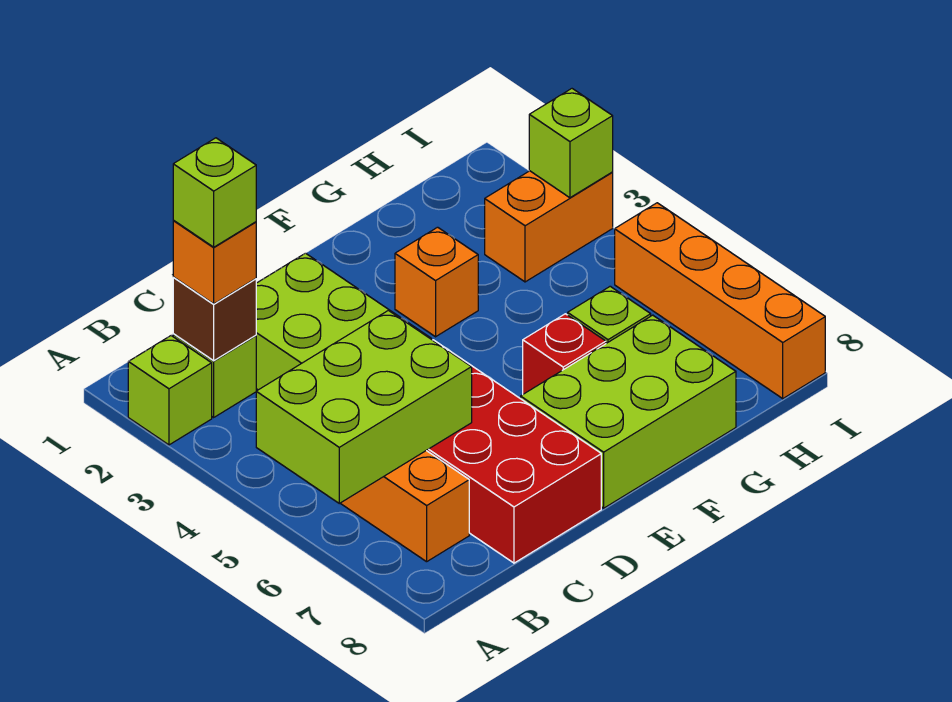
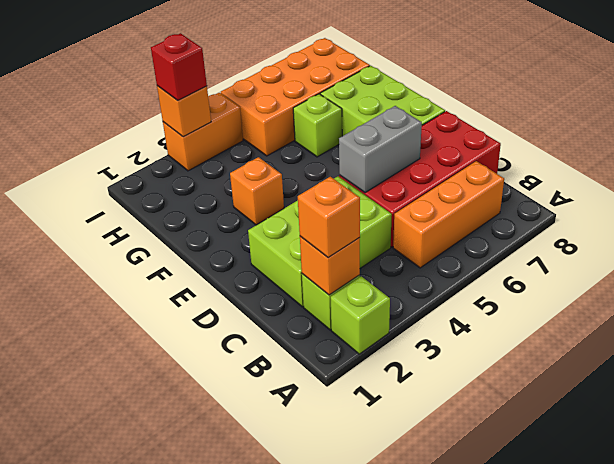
lime brick A5:C6 level 2 -> none
brown brick B2 level 2 -> orange brick B2 level 2
lime brick B2 level 4 -> none
none -> grey brick D5:D6 level 2
red brick F6 level 1 -> red brick I3 level 3
orange brick H3:I3 level 1 -> orange brick I3:I4 level 1
lime brick I3 level 2 -> orange brick I3 level 2
orange brick I5:I8 level 1 -> orange brick H5:I8 level 1

